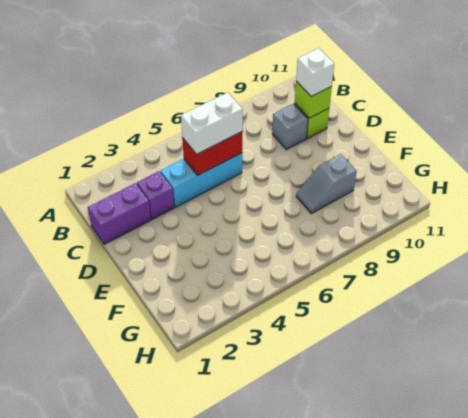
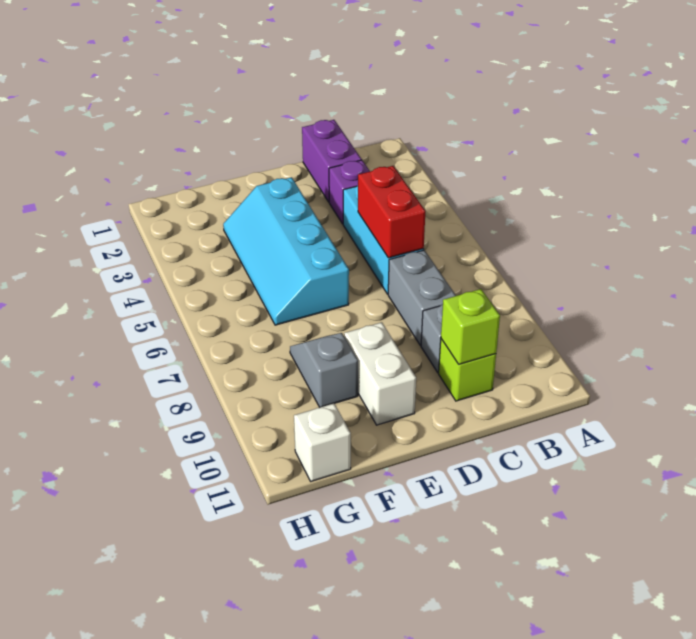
white brick C5:C6 level 3 -> white brick E9:E10 level 1
none -> grey brick C7:C8 level 1
white brick C10 level 3 -> white brick G11 level 1
none -> cyan slope E3:F6 level 1 top E

